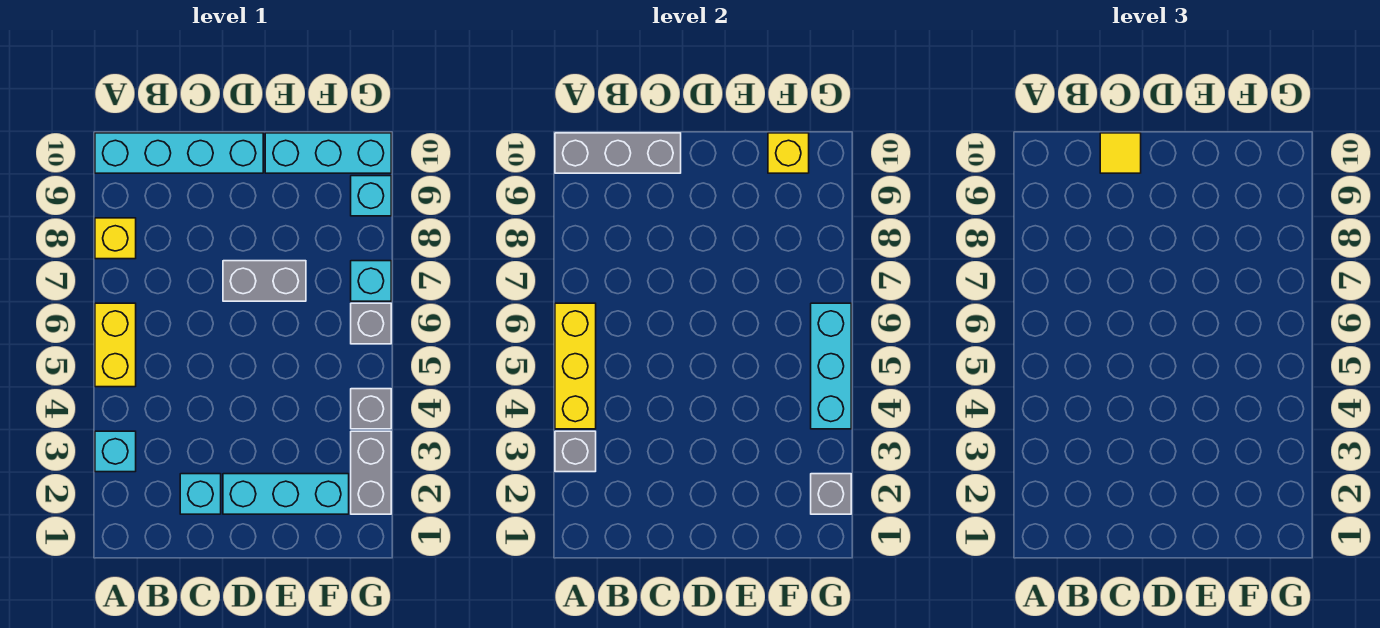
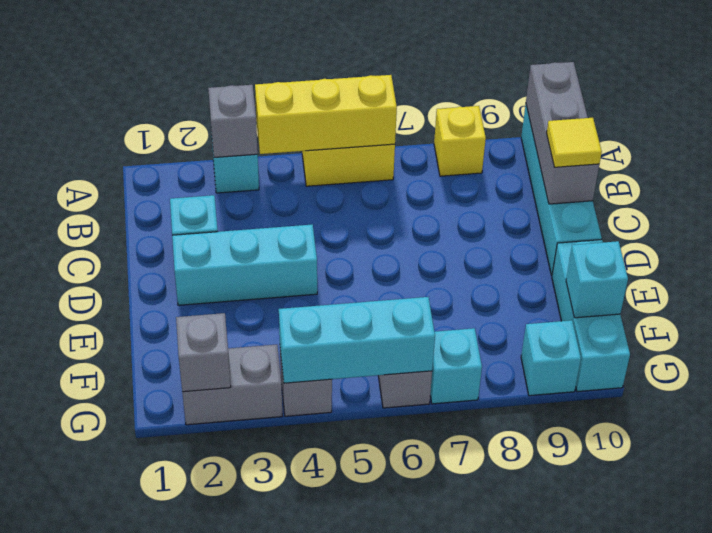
cyan brick D2:F2 level 1 -> cyan brick D2:D4 level 1
grey brick D7:E7 level 1 -> none
yellow brick F10 level 2 -> cyan brick F10 level 2

